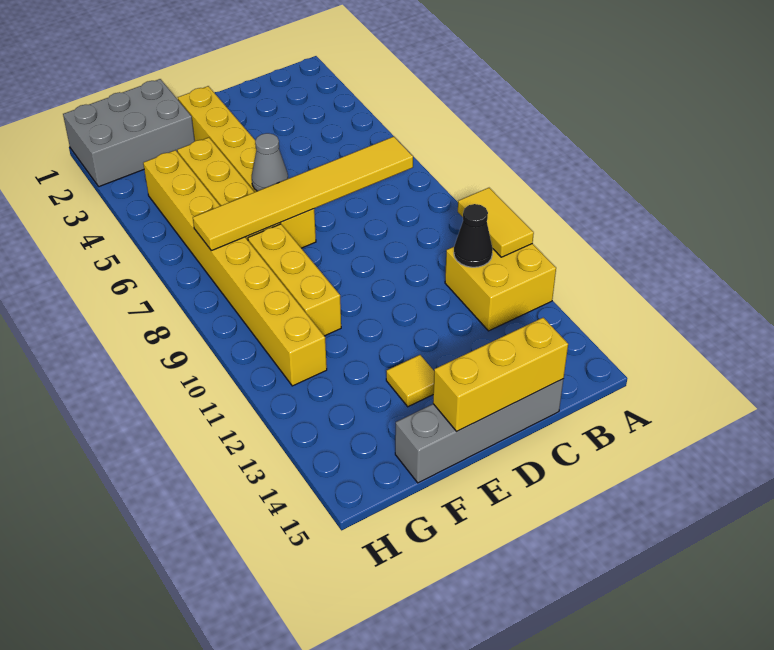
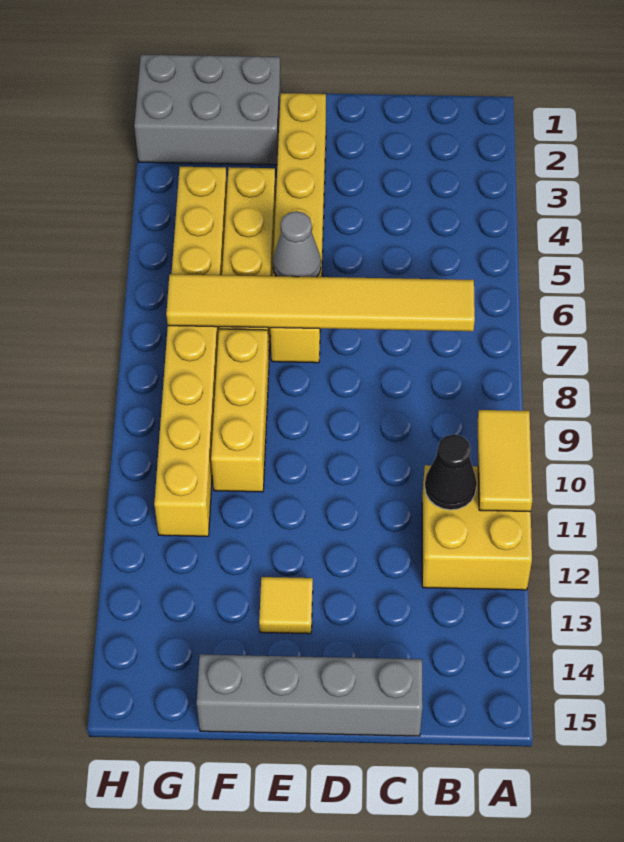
yellow brick C15:E15 level 2 -> none

